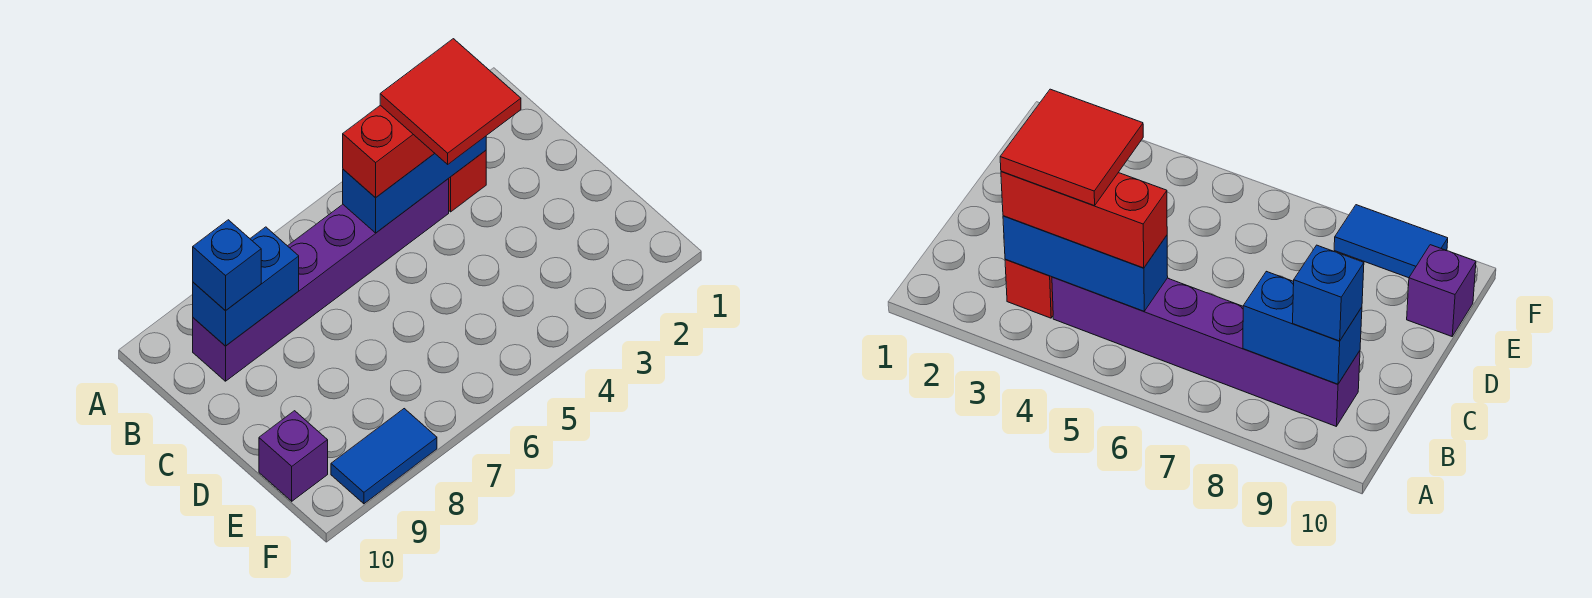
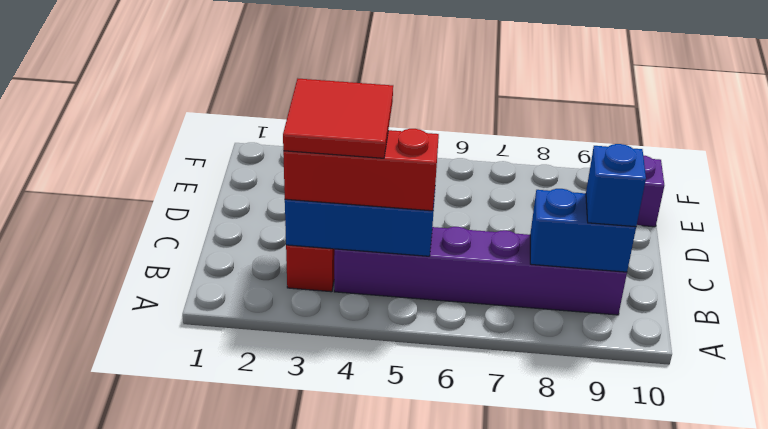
blue tile F8:F9 level 1 -> none

